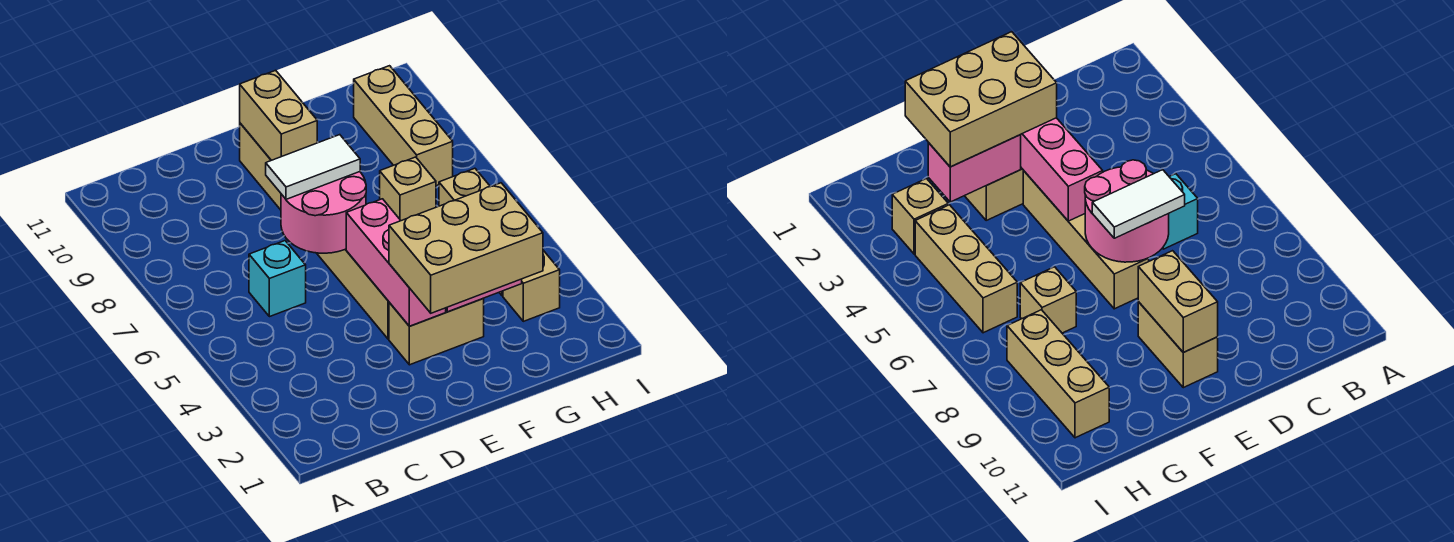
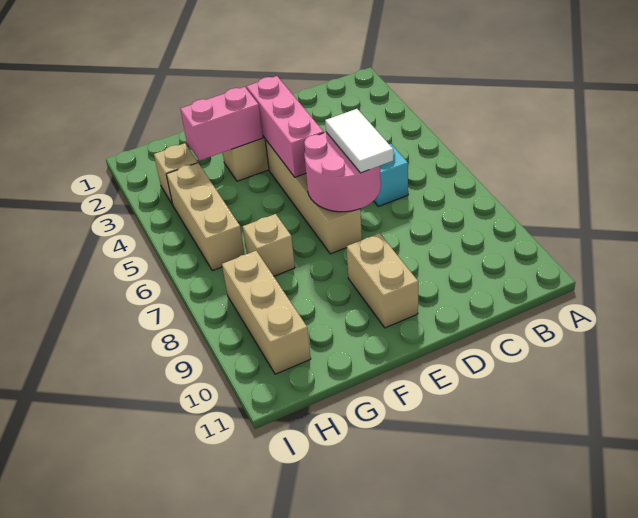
white tile D7:E7 level 3 -> white tile D6:D7 level 3
tan brick E2:G3 level 3 -> none
tan brick E9:E10 level 2 -> none

